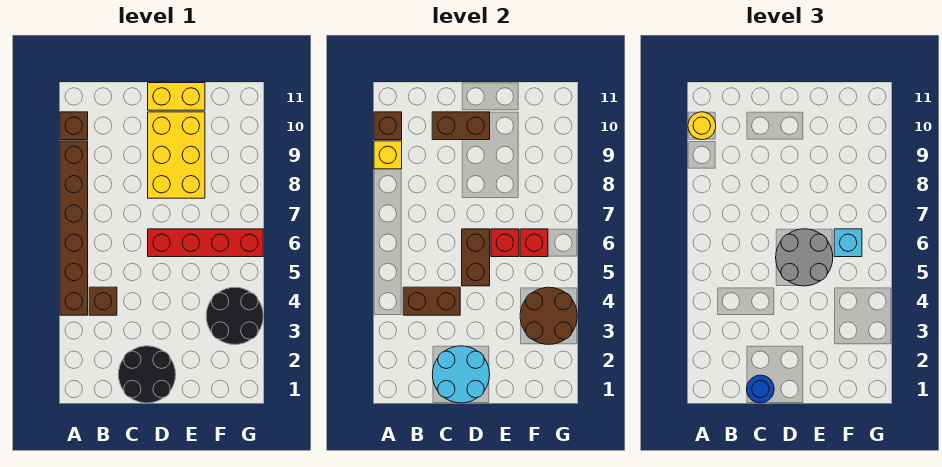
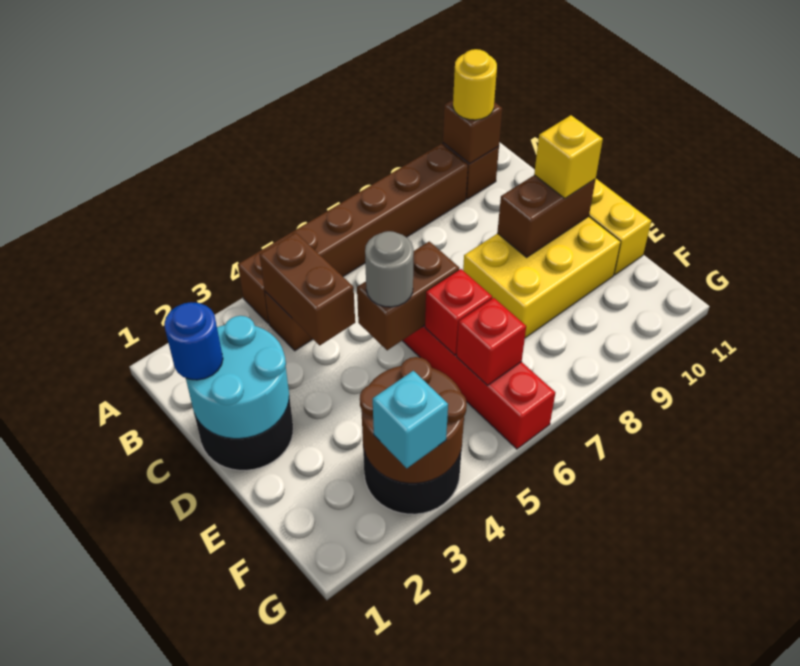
yellow brick A9 level 2 -> yellow brick D10 level 3
brown brick C10:D10 level 2 -> brown brick D9:D10 level 2
grey round brick D5:E6 level 3 -> grey round brick D5 level 3
cyan brick F6 level 3 -> cyan brick G3 level 3

